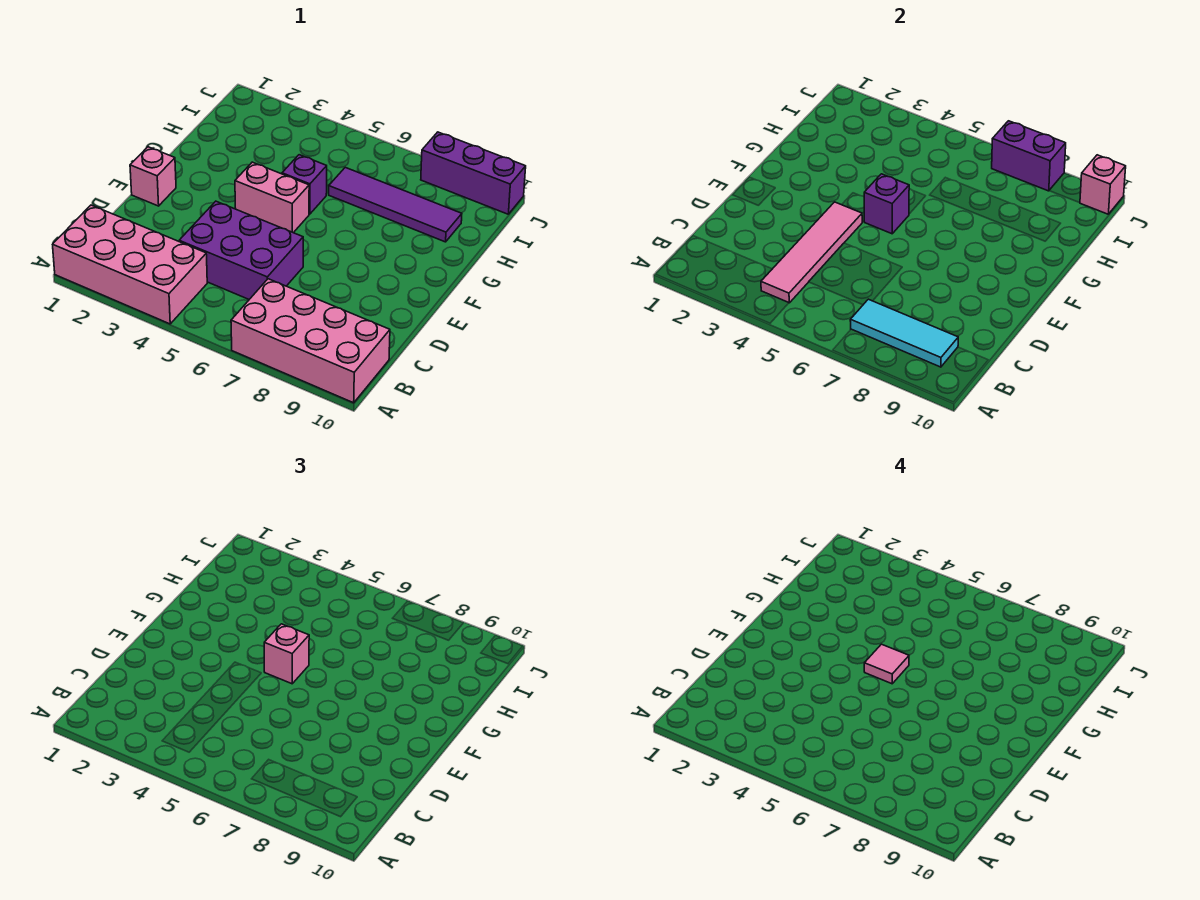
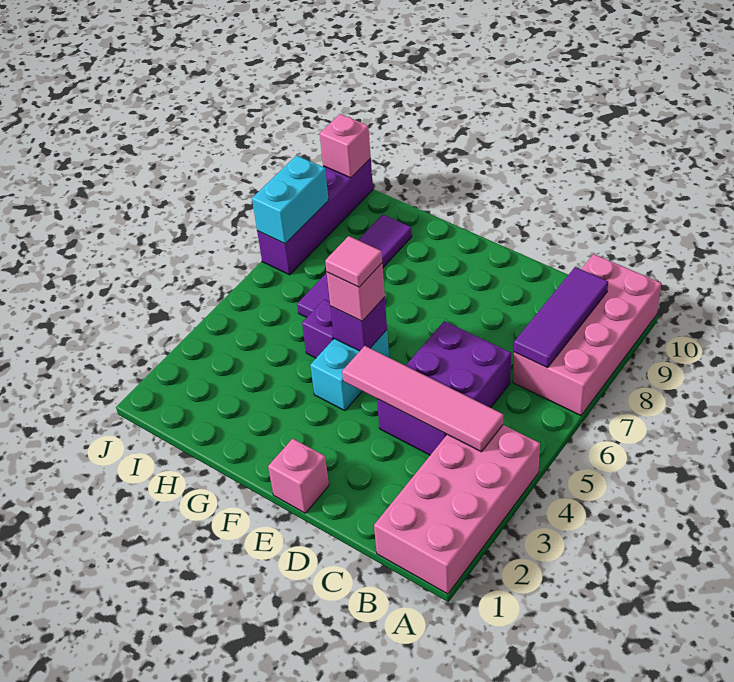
cyan tile B7:B9 level 2 -> purple tile B7:B9 level 2
pink brick F4:F5 level 1 -> cyan brick F4:F5 level 1
purple brick J7:J8 level 2 -> cyan brick J7:J8 level 2
purple brick J8:J10 level 1 -> purple brick J7:J10 level 1

